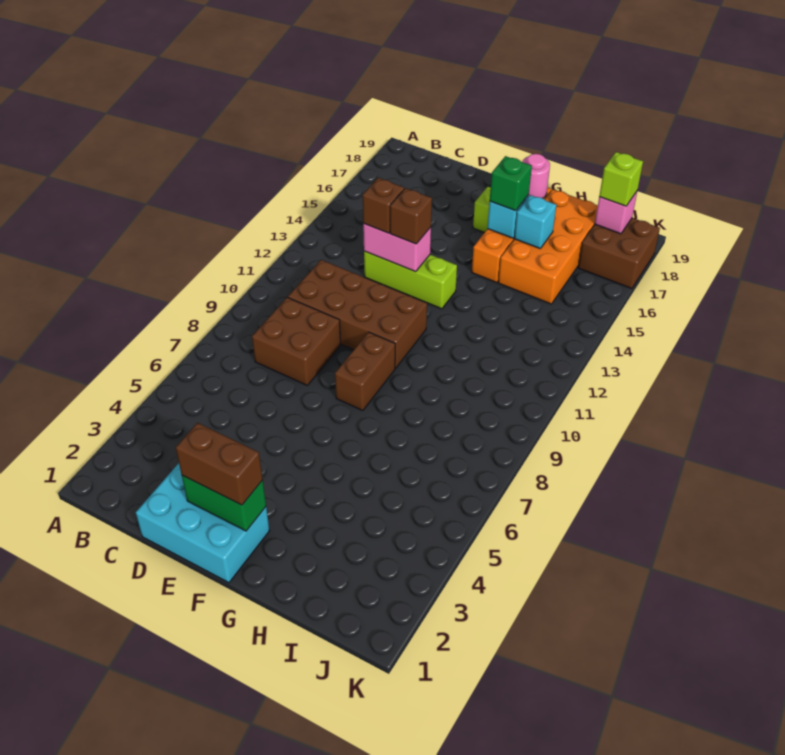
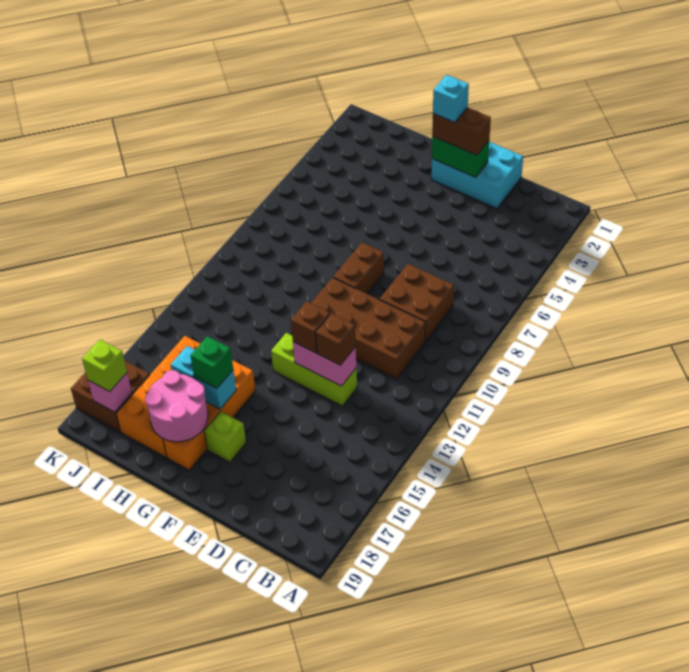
none -> cyan brick F2 level 4
pink round brick G18 level 2 -> pink round brick G17:H18 level 2

